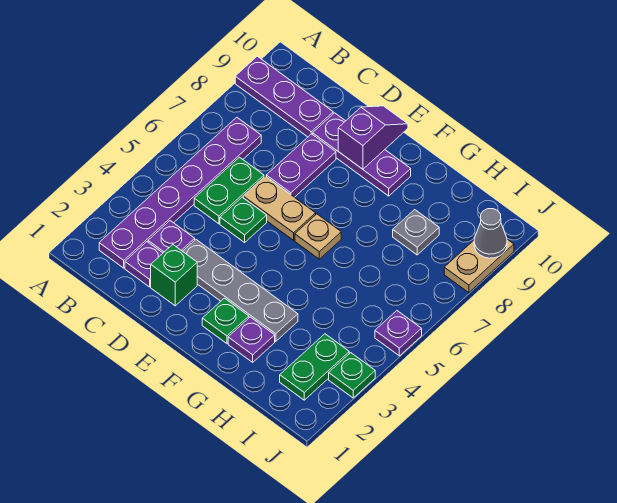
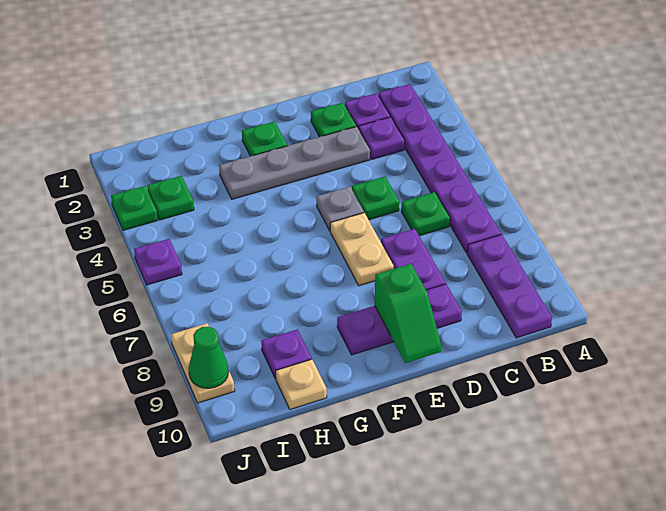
purple plate A9:C9 level 1 -> purple plate B8:B10 level 1
green plate C5:C6 level 1 -> green plate C6 level 1
green brick D2 level 1 -> green plate D2 level 1
tan plate D6:E6 level 1 -> tan plate E6:E7 level 1
purple slope E9:E10 level 2 top 9 -> green slope E9:E10 level 2 top 9
tan plate F6 level 1 -> tan plate H10 level 1
purple plate G2 level 1 -> purple plate H9 level 1
grey plate H8 level 1 -> grey plate E5 level 1
green plate I2:I3 level 1 -> green plate I3 level 1
grey cone J9 level 2 -> green cone J9 level 2

